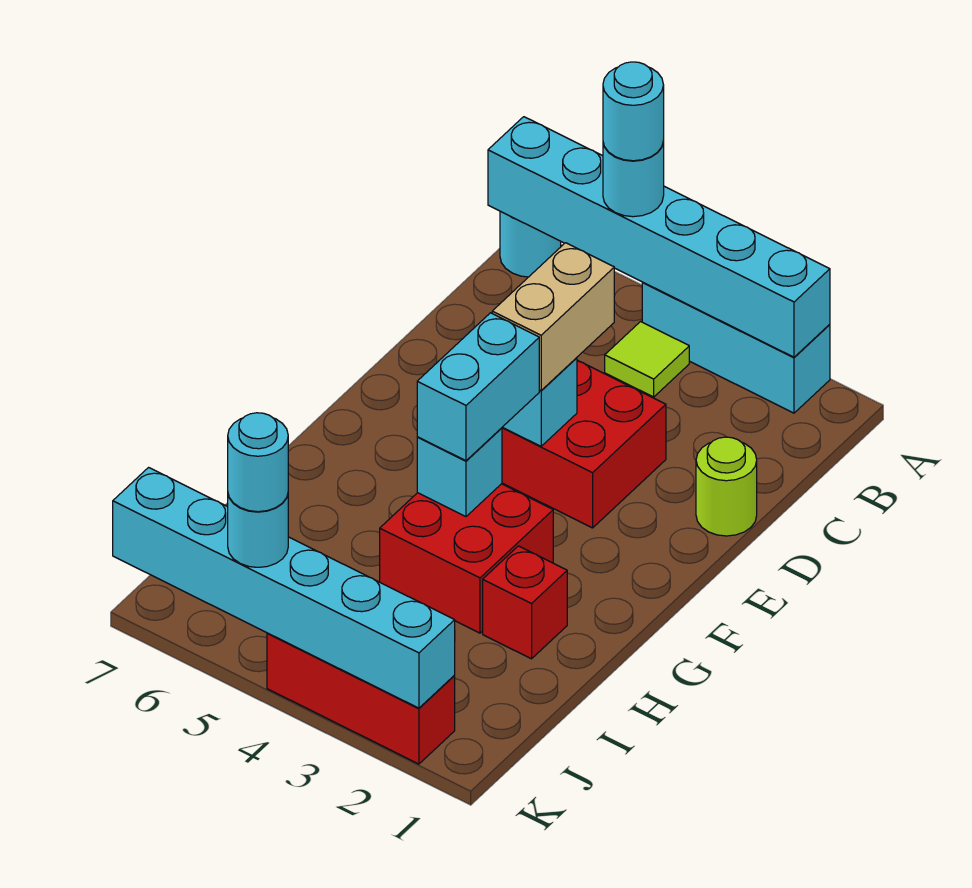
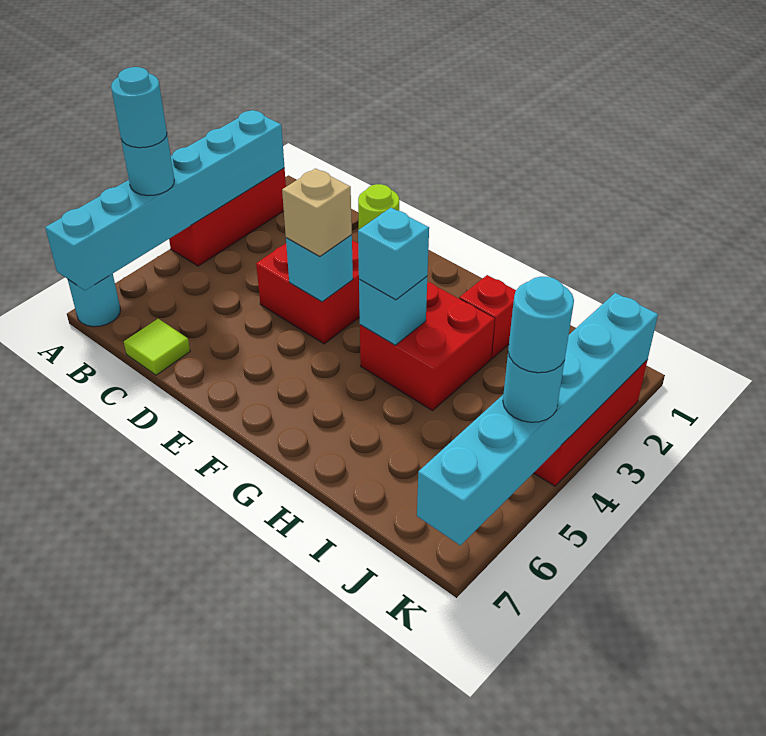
cyan brick A2:A4 level 1 -> red brick A2:A4 level 1
lime tile B4 level 1 -> lime tile C7 level 1
tan brick D4:E4 level 3 -> tan brick E4 level 3
cyan brick F4:G4 level 3 -> cyan brick G4 level 3

